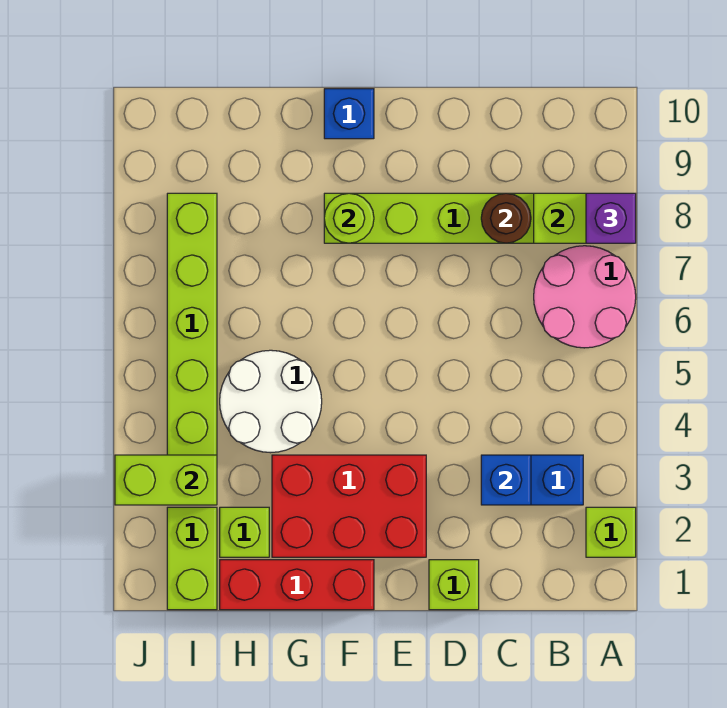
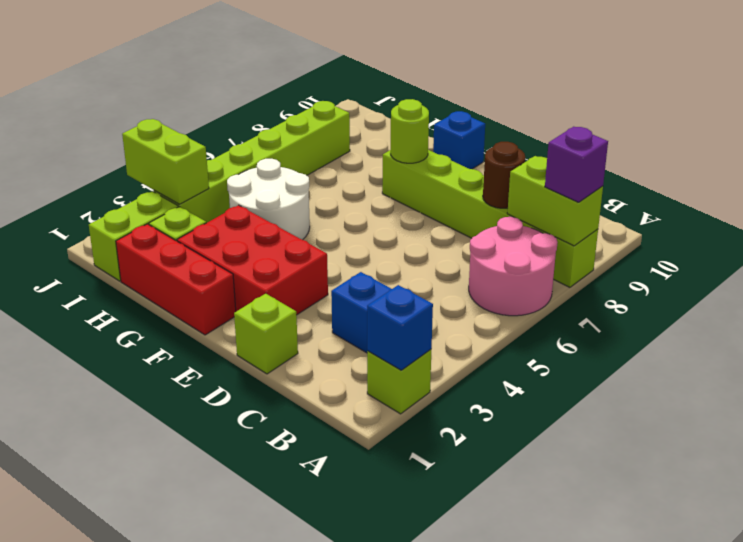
blue brick C3 level 2 -> blue brick A2 level 2

